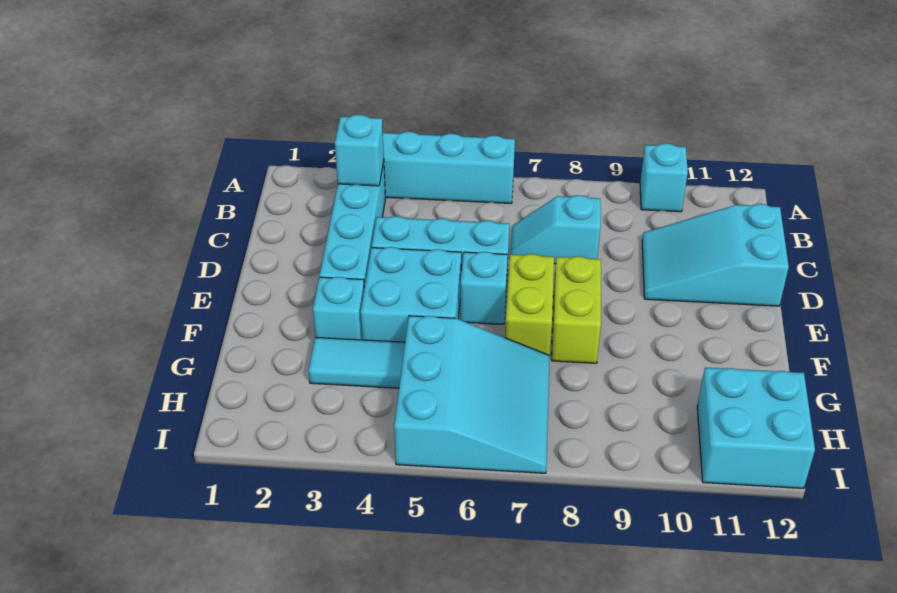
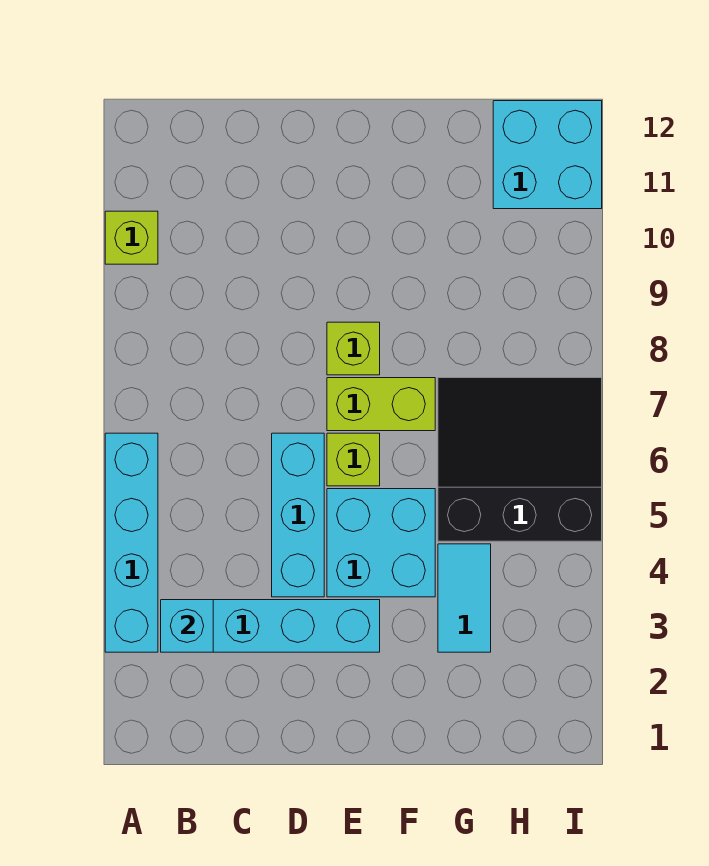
cyan brick A10 level 1 -> lime brick A10 level 1
cyan slope C7:C8 level 1 top 8 -> none
cyan slope C10:D12 level 1 top 12 -> none
cyan brick E6 level 1 -> lime brick E6 level 1
lime brick E8:F8 level 1 -> lime brick E8 level 1
cyan brick F3 level 1 -> none
cyan slope G5:I7 level 1 top 5 -> black slope G5:I7 level 1 top 5

